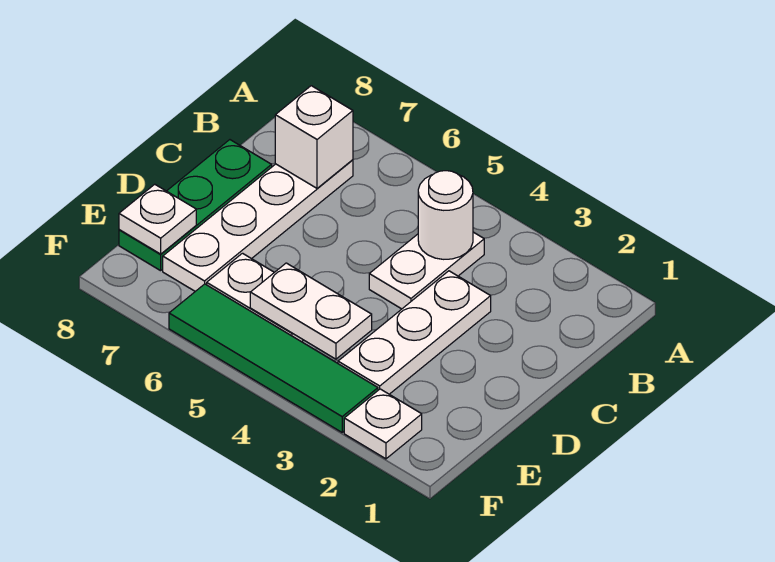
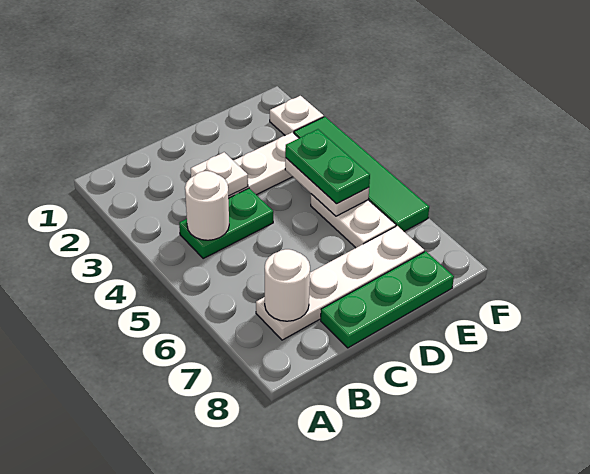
white plate B4:C4 level 1 -> green plate B4:C4 level 1
white brick B7 level 2 -> white round brick B7 level 2
none -> green plate E4:E5 level 3
white plate E8 level 2 -> white plate C3 level 2

